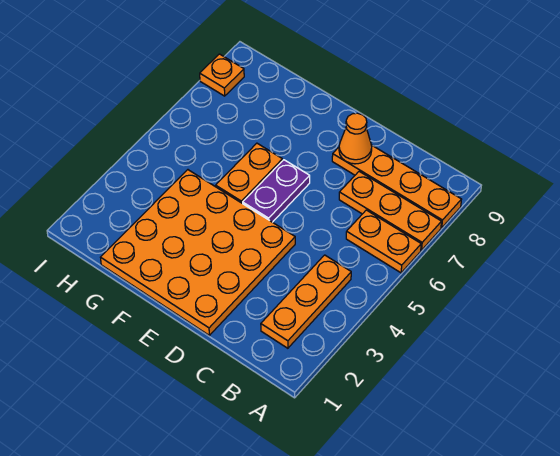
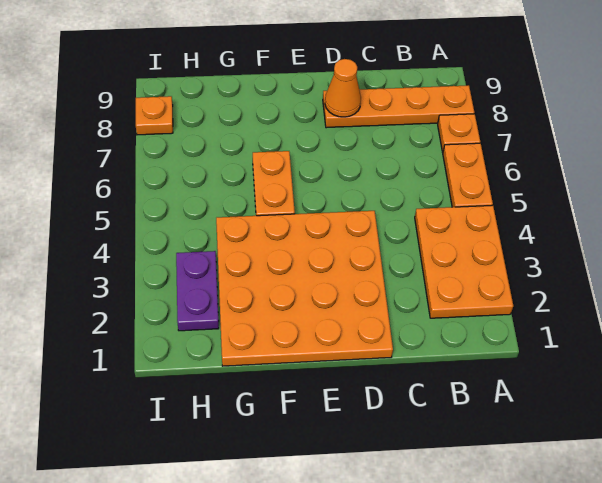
orange plate A6:B6 level 1 -> orange plate A5:A6 level 1
orange plate A7:C7 level 1 -> orange plate A7 level 1
orange plate B2:B4 level 1 -> orange plate A2:B4 level 1
purple plate E5:E6 level 1 -> purple plate H2:H3 level 1

